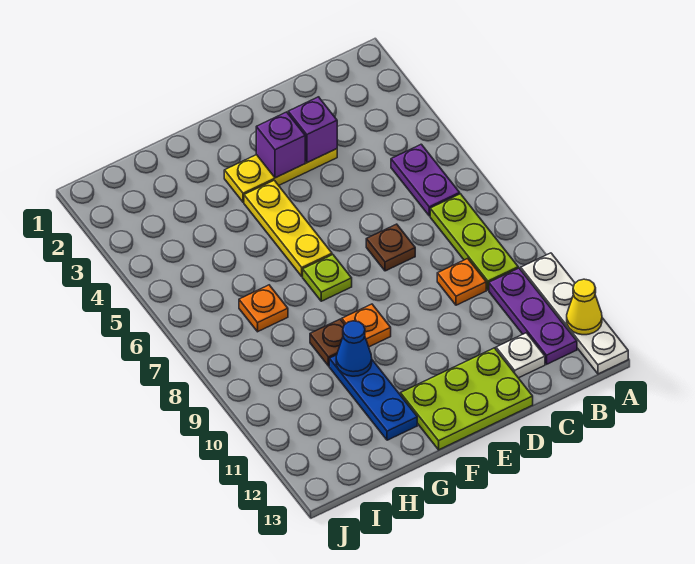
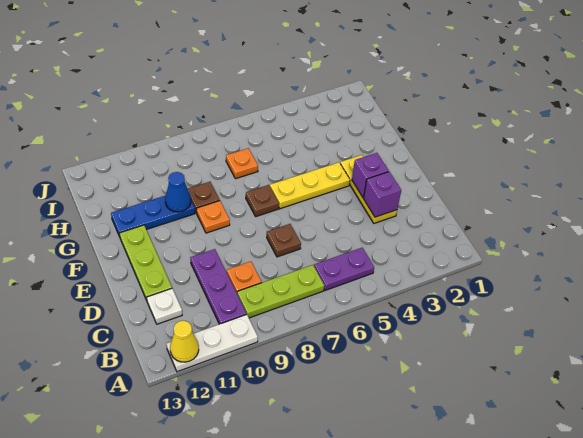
white plate A10:A13 level 1 -> white plate A10:A12 level 1
purple plate B10:B12 level 1 -> purple plate B10:D10 level 1
lime plate D12:F13 level 1 -> lime plate D12:F12 level 1
lime plate F7 level 1 -> brown plate F7 level 1

